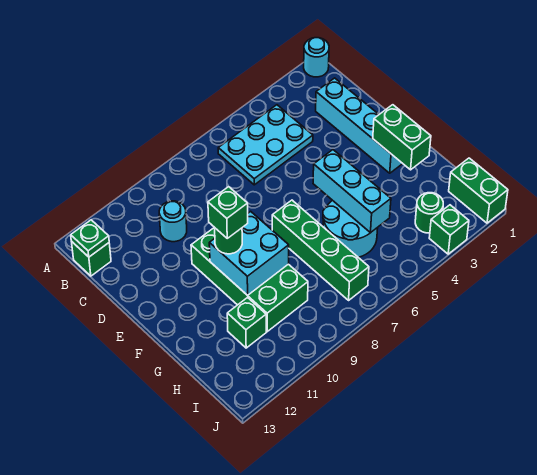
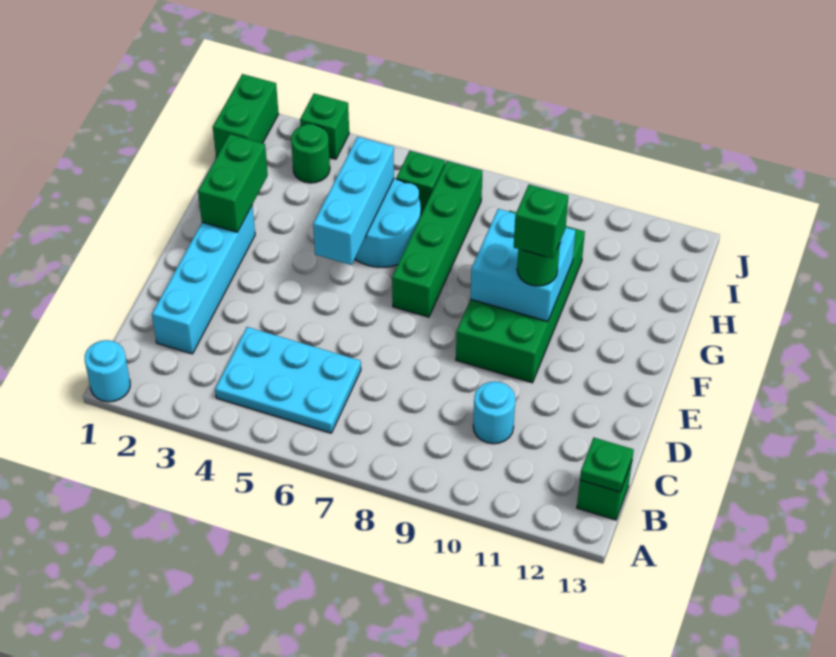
green brick H11 level 1 -> green brick I6 level 1

